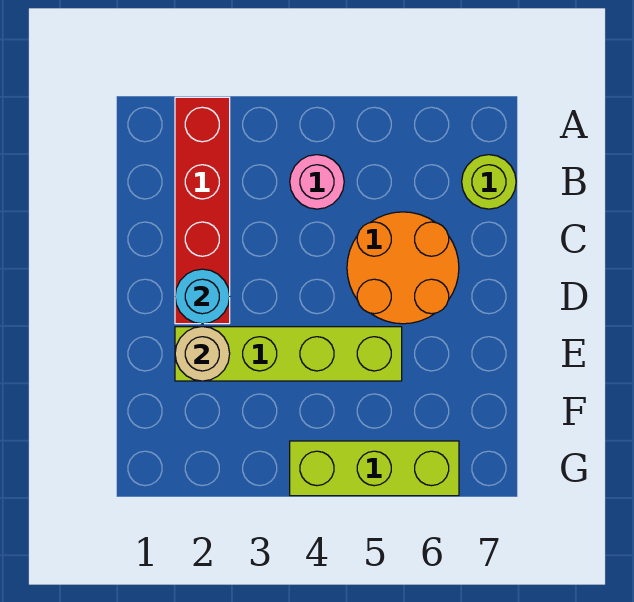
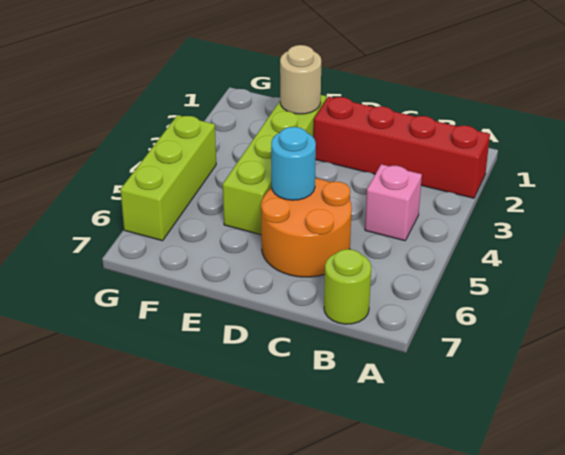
pink round brick B4 level 1 -> pink brick B4 level 1
cyan round brick D2 level 2 -> cyan round brick D5 level 2

